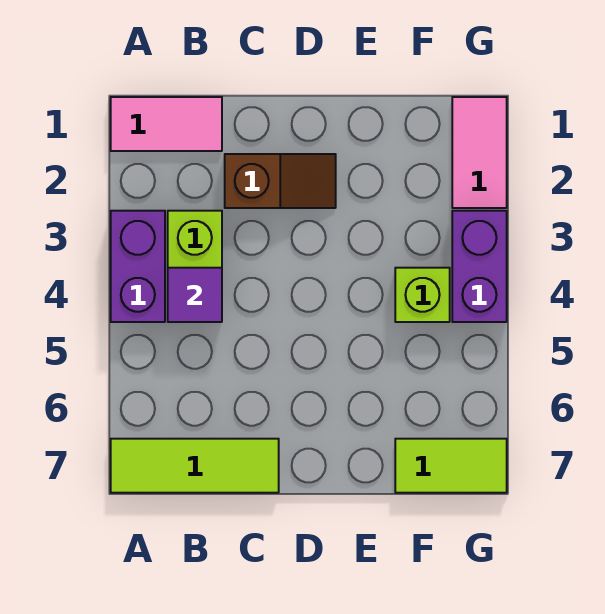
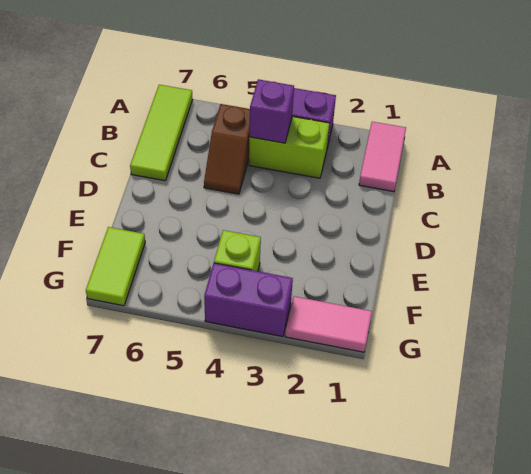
purple tile B4 level 2 -> purple brick B4 level 2
brown slope C2:D2 level 1 top C -> brown slope B5:C5 level 1 top B

